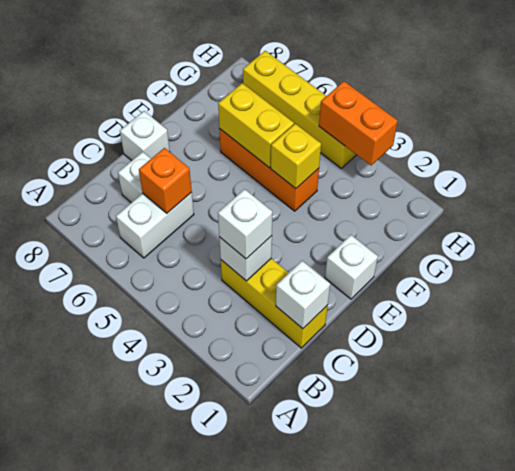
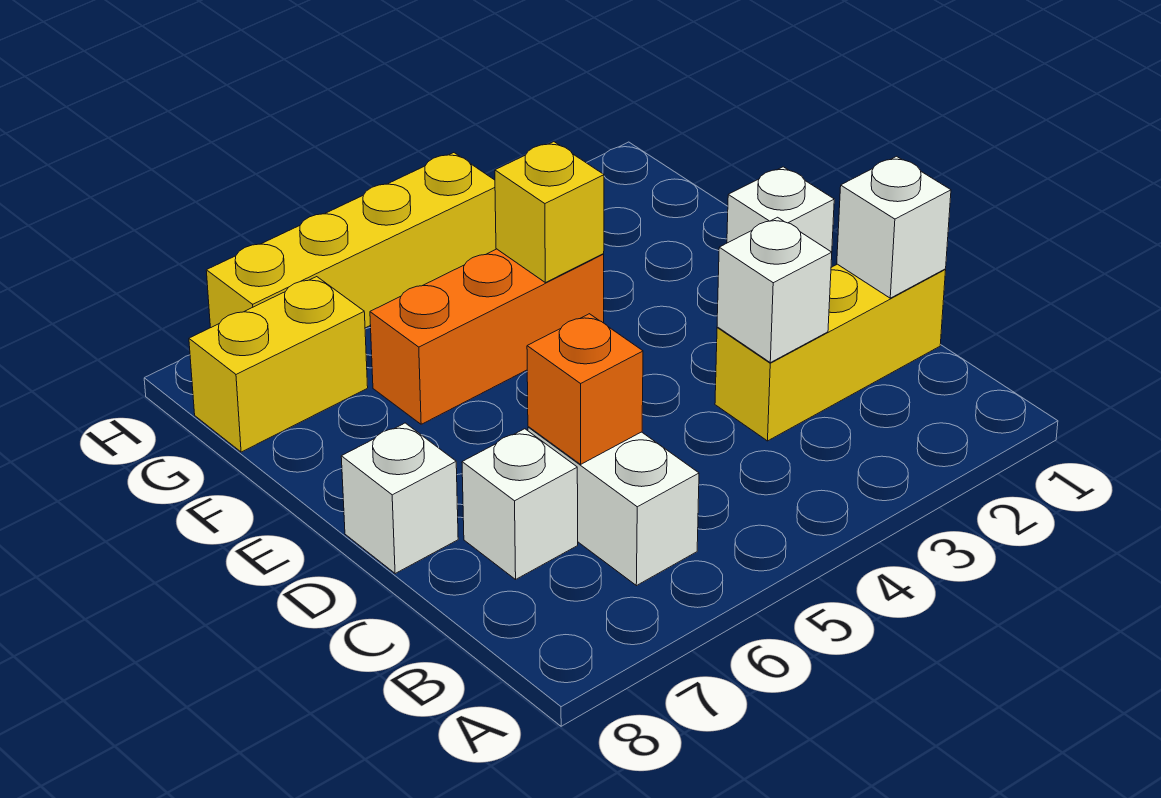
white brick C3 level 3 -> none
yellow brick F5:F6 level 2 -> yellow brick G7:G8 level 1
orange brick H3:H4 level 2 -> none

